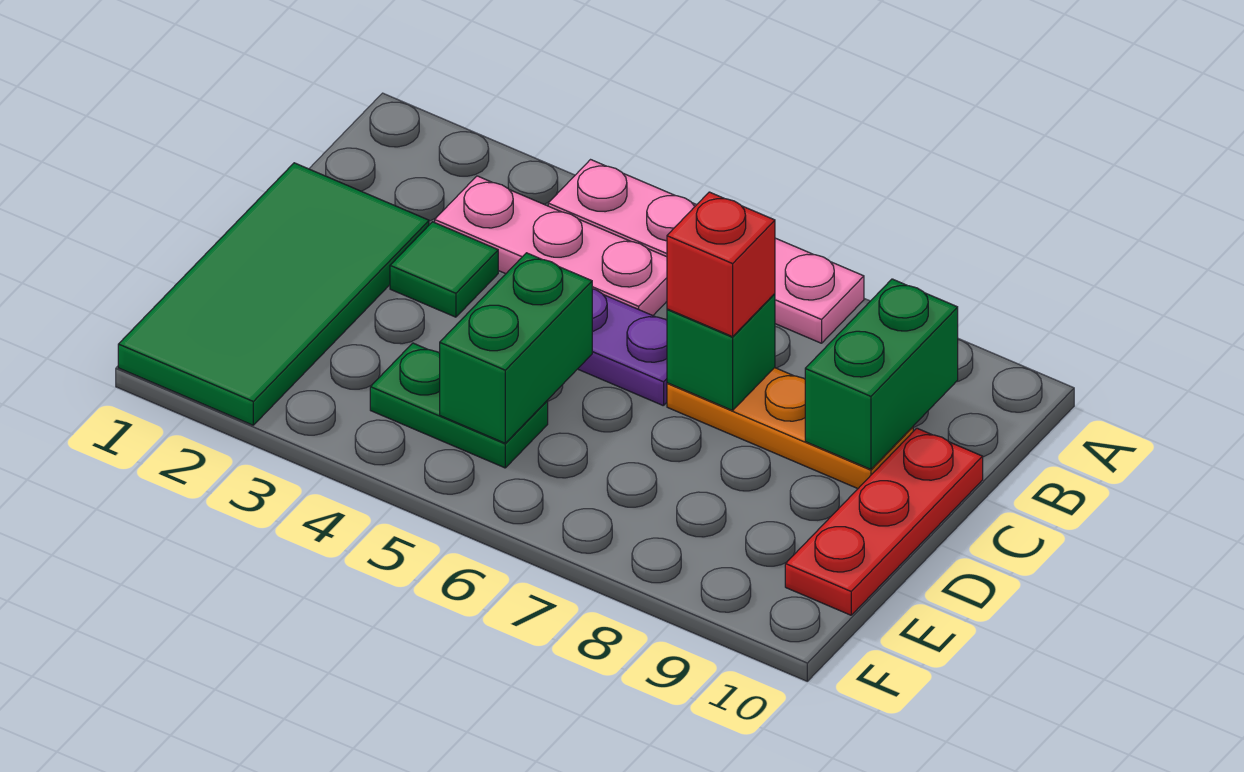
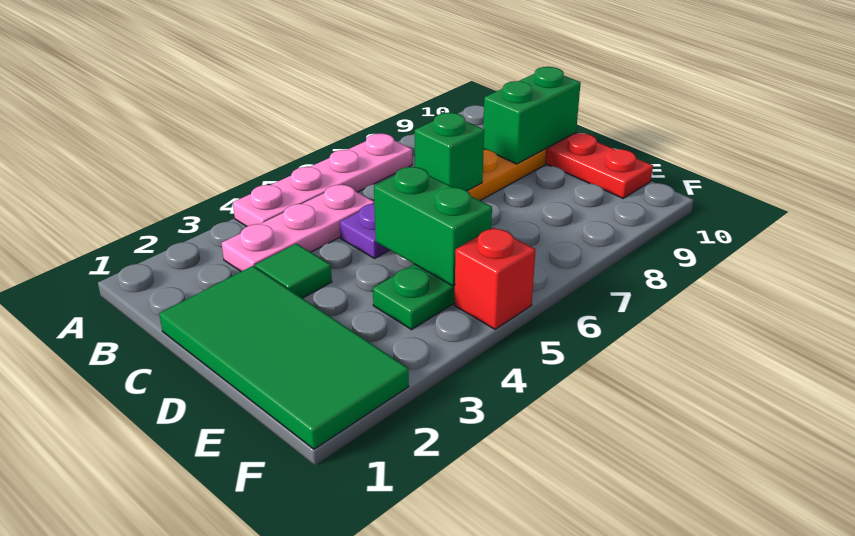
green brick B9:C9 level 2 -> green brick C9:C10 level 2
red brick C7 level 3 -> red brick F5 level 1

